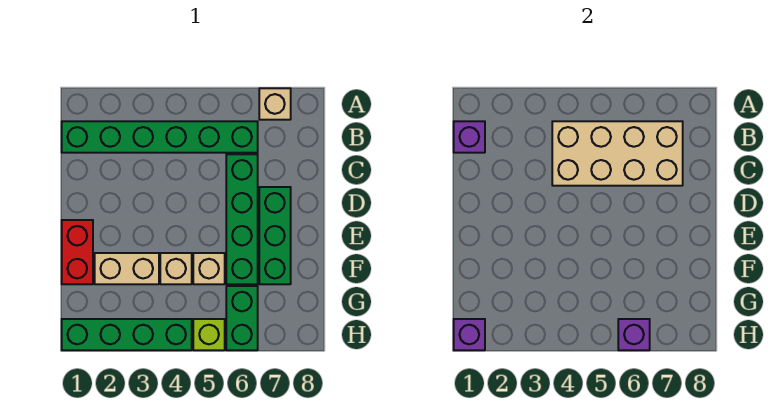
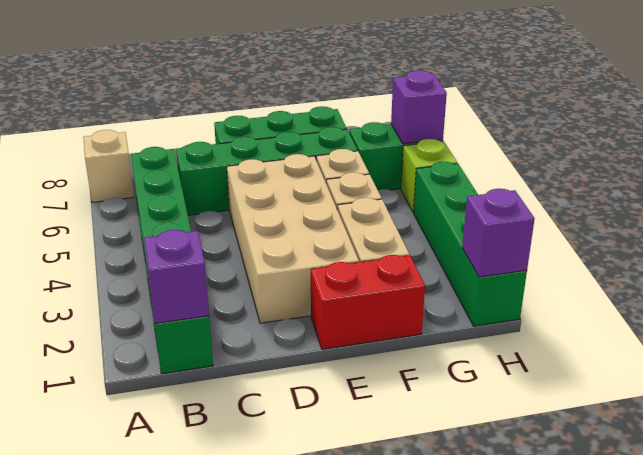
tan brick B4:C7 level 2 -> tan brick D2:E5 level 1

